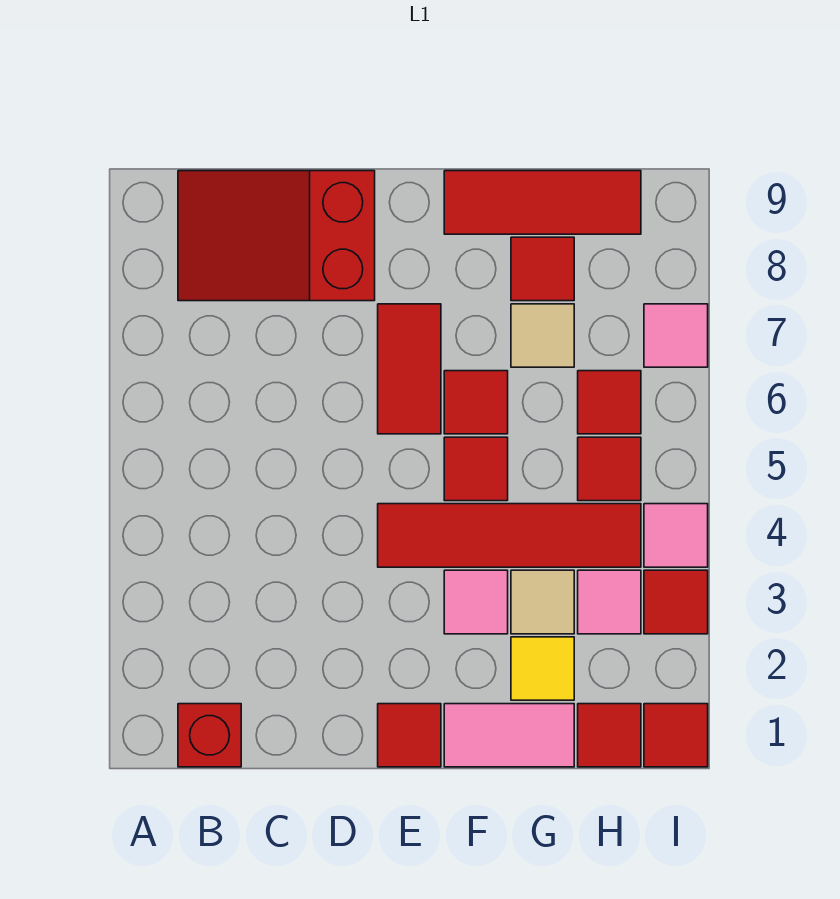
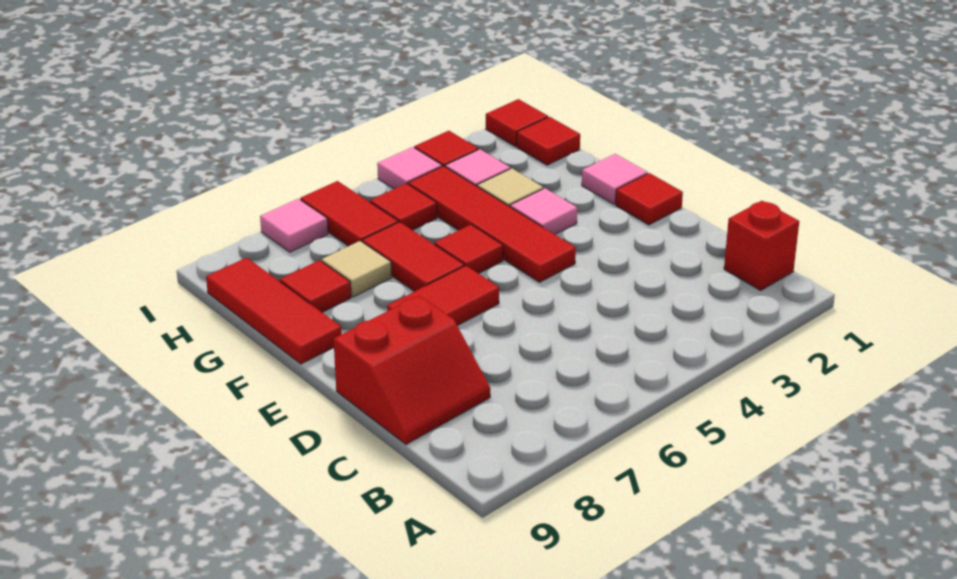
red slope B8:D9 level 1 top D -> red slope C8:D9 level 1 top D
pink tile F1:G1 level 1 -> pink tile F1 level 1
red tile F6 level 1 -> red tile F6:G6 level 1
yellow tile G2 level 1 -> none
red tile H6 level 1 -> red tile H6:I6 level 1

